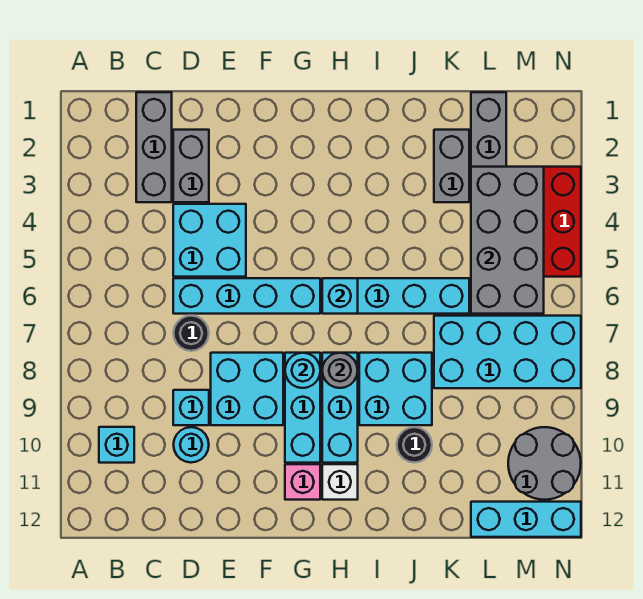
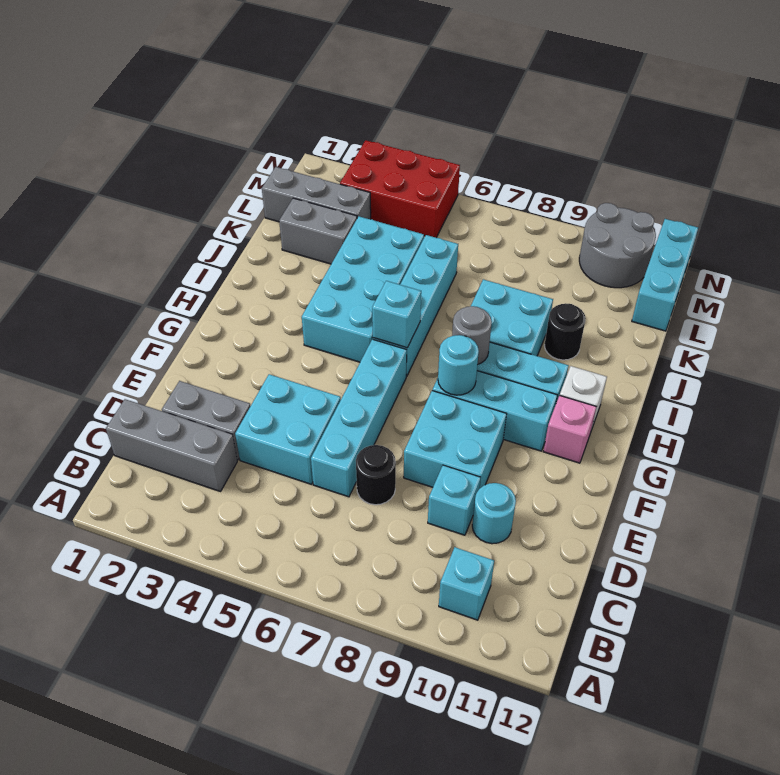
cyan brick K7:N8 level 1 -> cyan brick H4:K5 level 1
grey brick L3:M6 level 2 -> none

